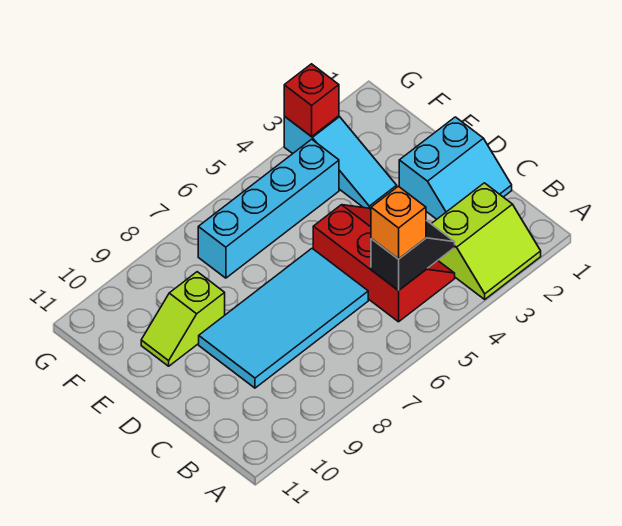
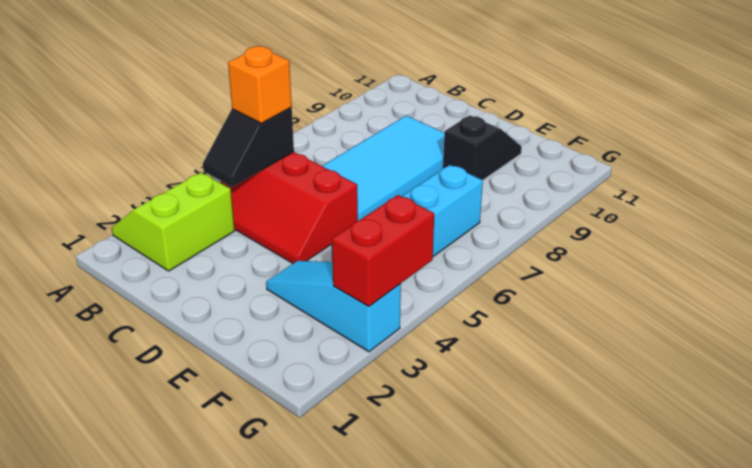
cyan slope C1:D2 level 1 top D -> none
lime slope E9:E10 level 1 top 9 -> black slope E9:E10 level 1 top 9
red brick G3 level 2 -> red brick G3:G4 level 2

